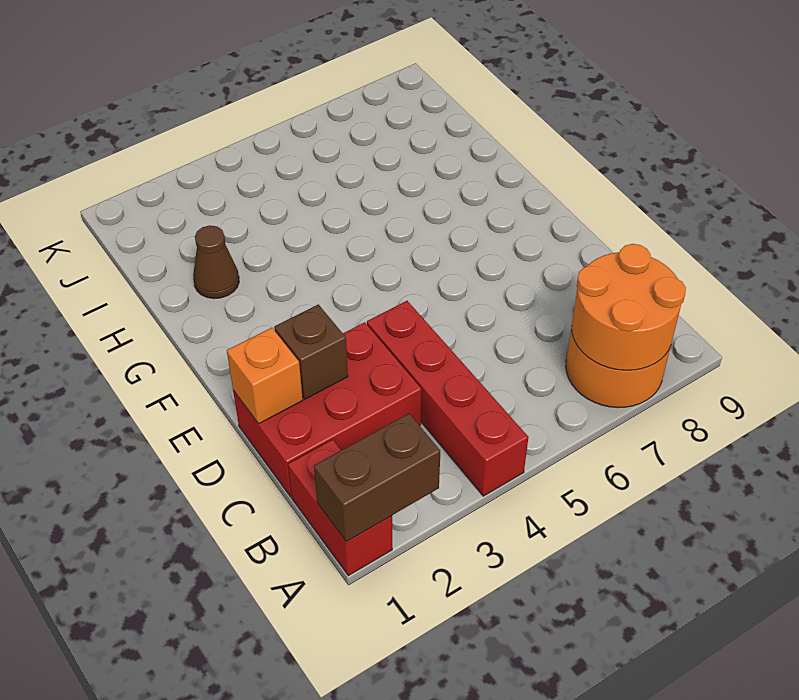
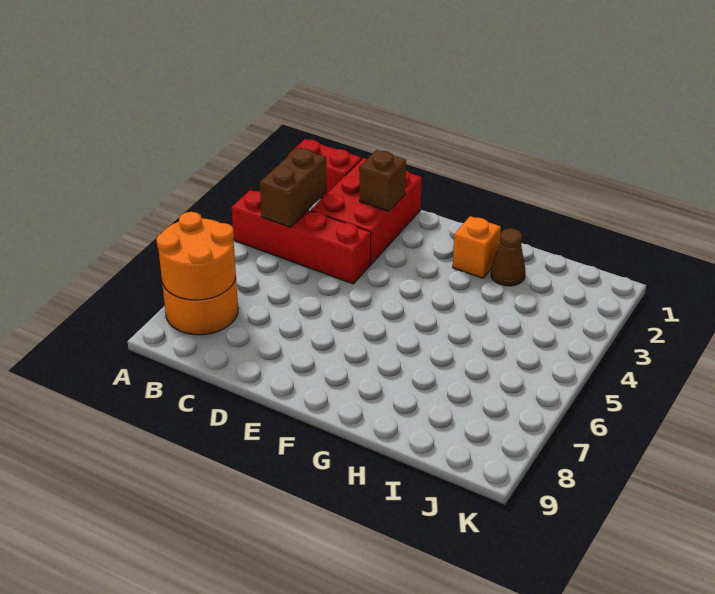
brown brick A1:A2 level 2 -> brown brick B3:B4 level 2
orange brick D1 level 2 -> orange brick G2 level 1

